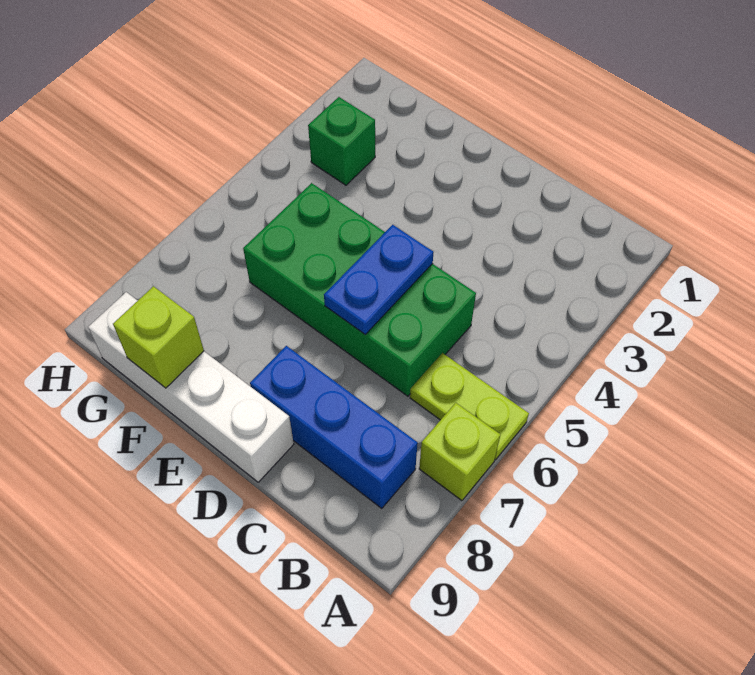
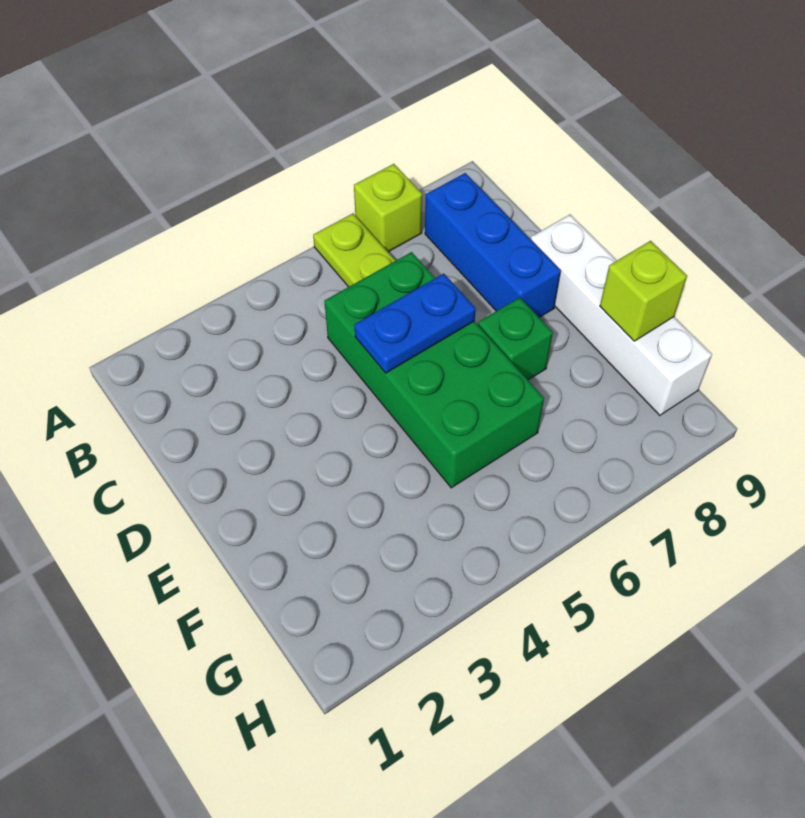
green brick G3 level 1 -> green brick E7 level 1

